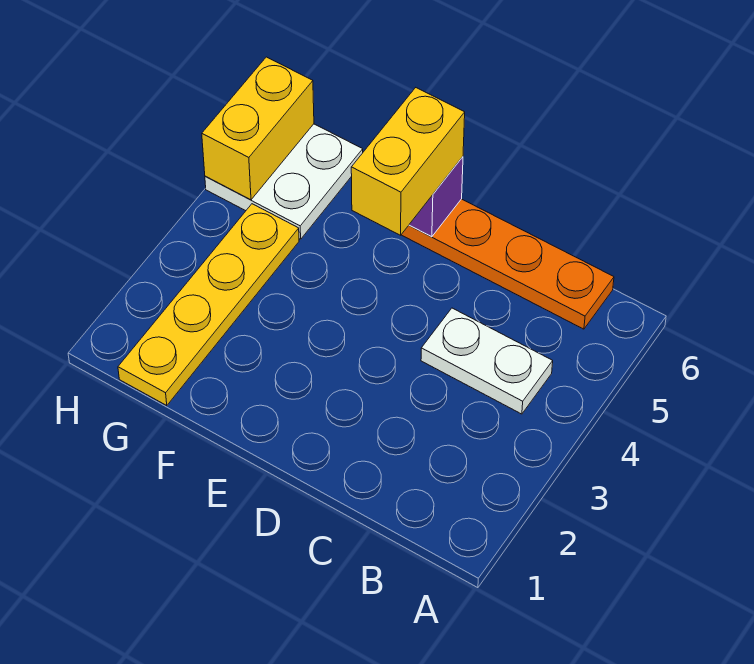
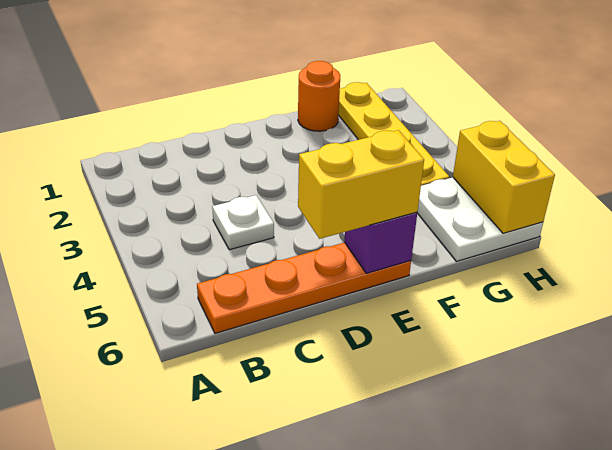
white plate B4:C4 level 1 -> white plate C4 level 1
yellow brick E5:E6 level 3 -> yellow brick D6:E6 level 3
none -> orange round brick F1 level 1

